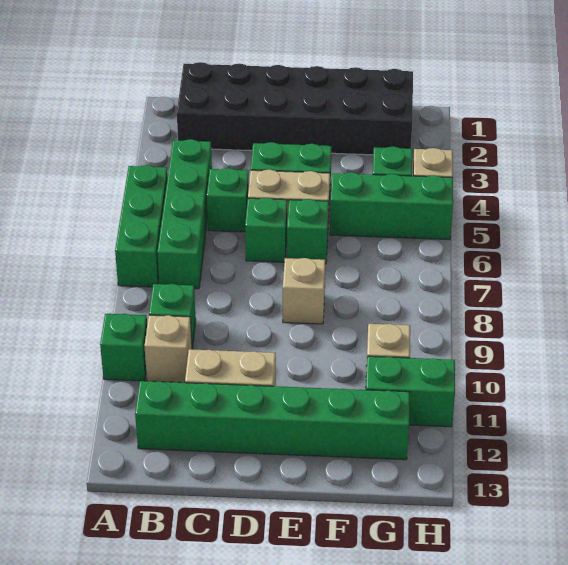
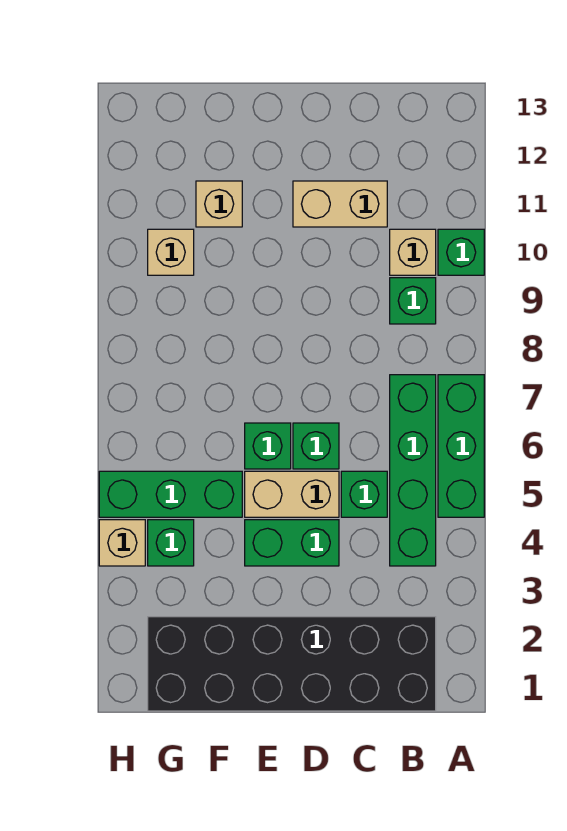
green brick B12:G12 level 1 -> none
tan brick E8 level 1 -> tan brick F11 level 1
green brick G11:H11 level 1 -> none

